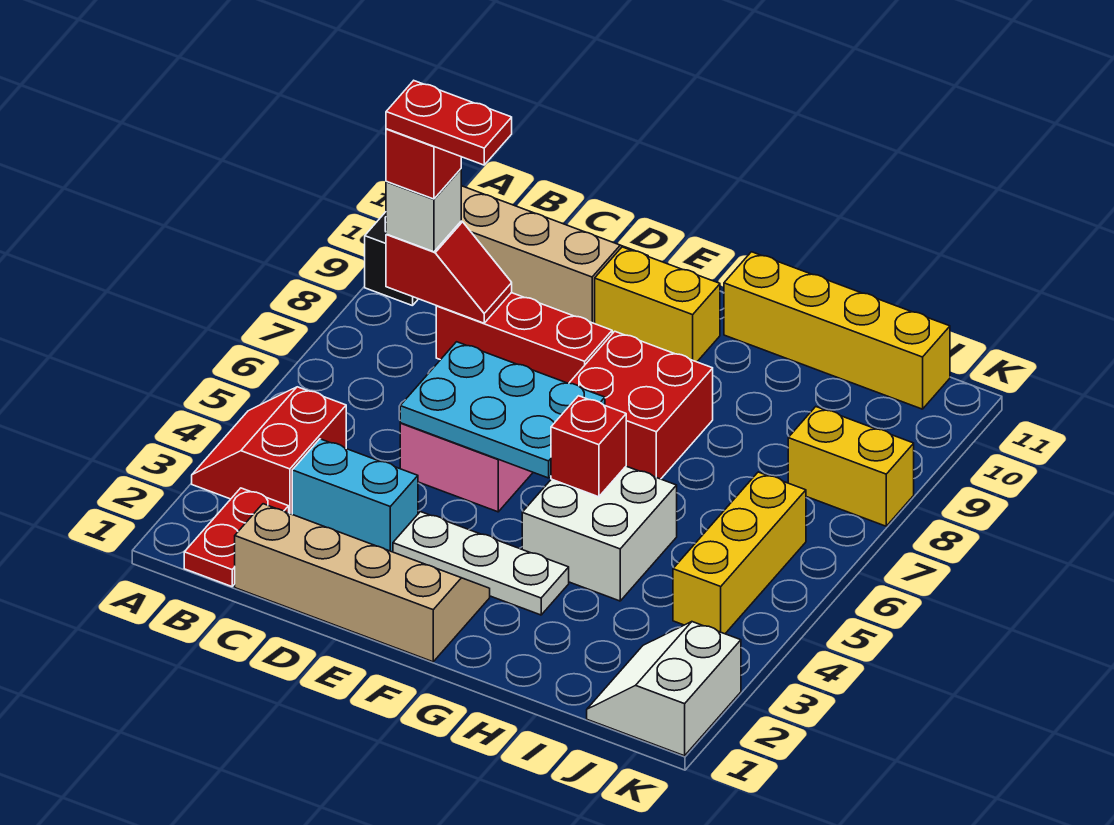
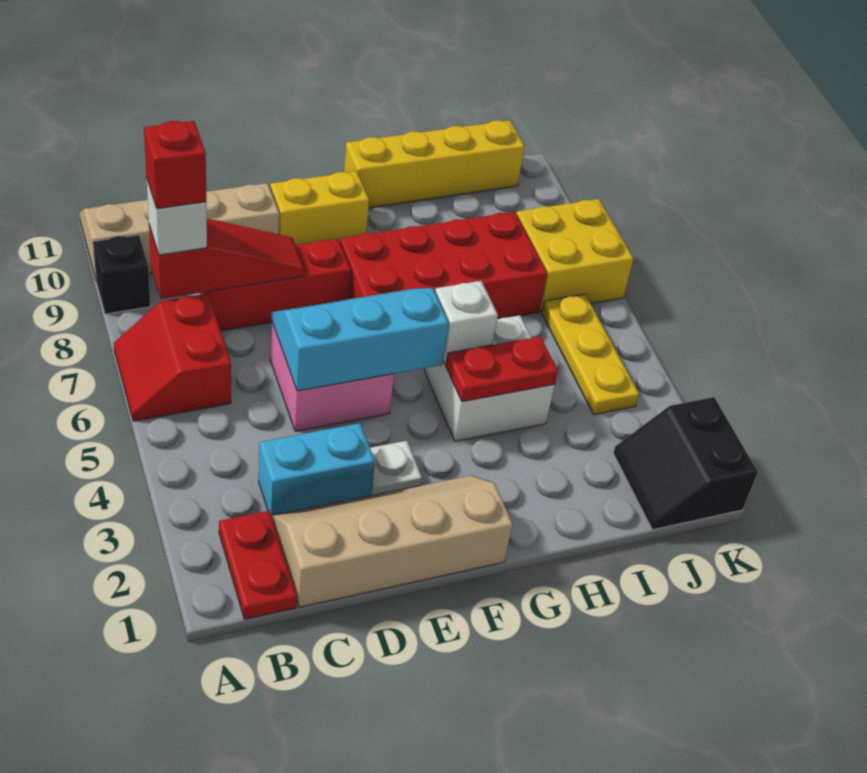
red slope A3:B4 level 1 top B -> red slope A6:B7 level 1 top B
red slope B8:C8 level 2 top B -> red slope B8:D8 level 2 top B
red plate B8:C8 level 5 -> red plate G4:H4 level 2
cyan plate D5:F6 level 2 -> cyan slope D5:F6 level 2 top 5
white plate E3:G3 level 1 -> white plate E3 level 1
red brick F7:G8 level 1 -> red brick F7:I8 level 1
red brick G5 level 2 -> white brick G5 level 2
white slope J1:K2 level 1 top K -> black slope J1:K2 level 1 top K
yellow brick J4:J6 level 1 -> yellow plate J4:J6 level 1
yellow brick J8:K8 level 1 -> yellow brick J7:K8 level 1

